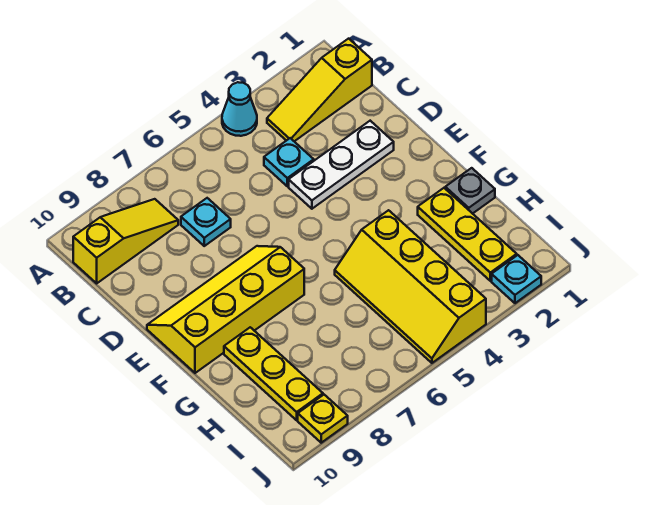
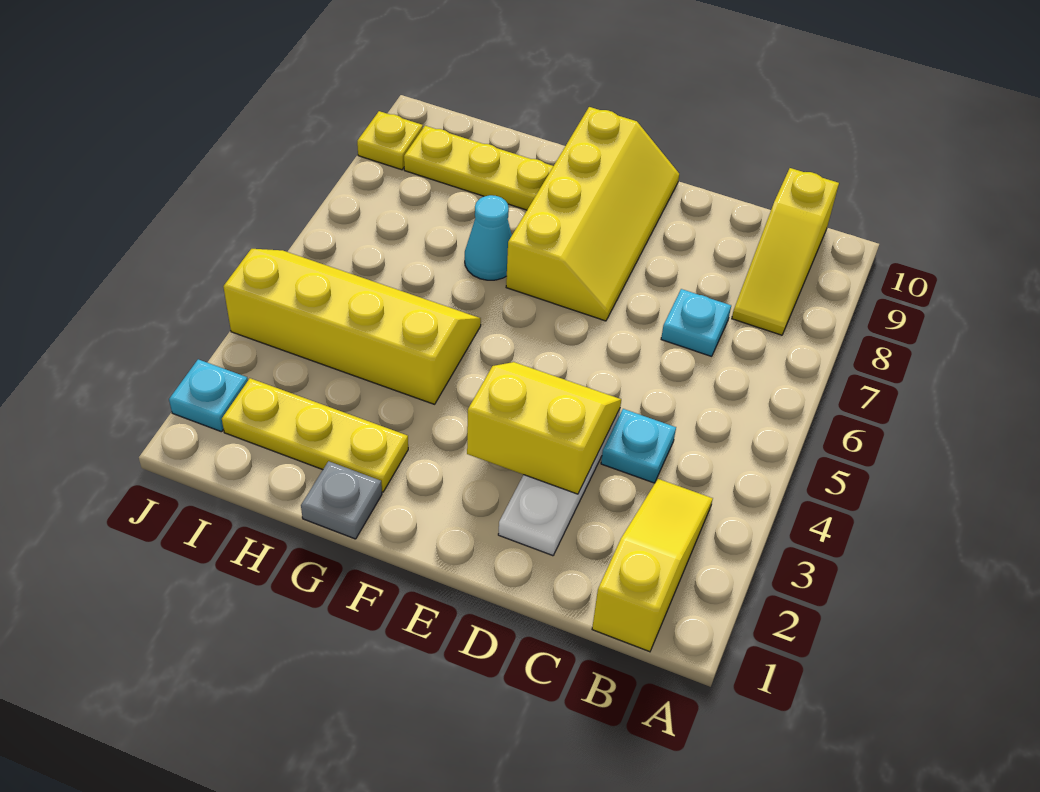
cyan cone A4 level 1 -> cyan cone G7 level 1
none -> yellow slope D3:E4 level 2 top 3

